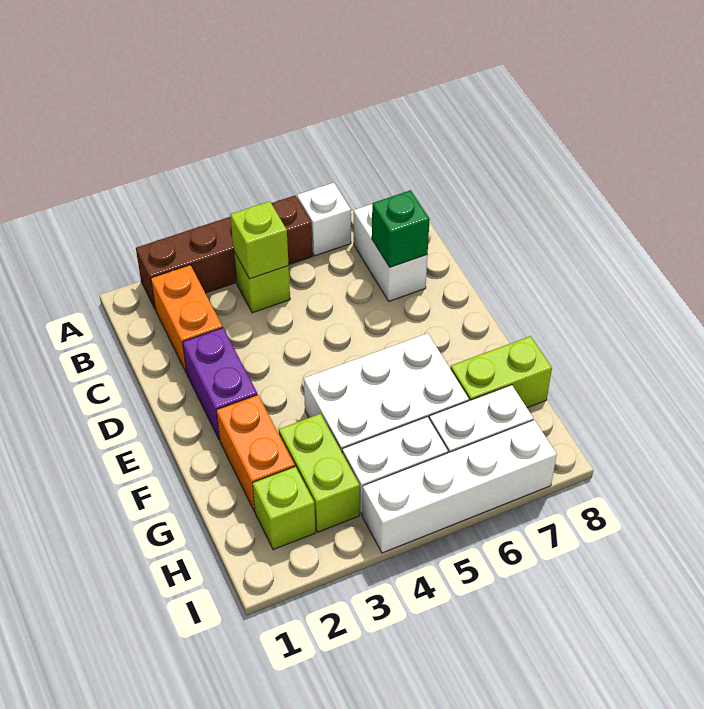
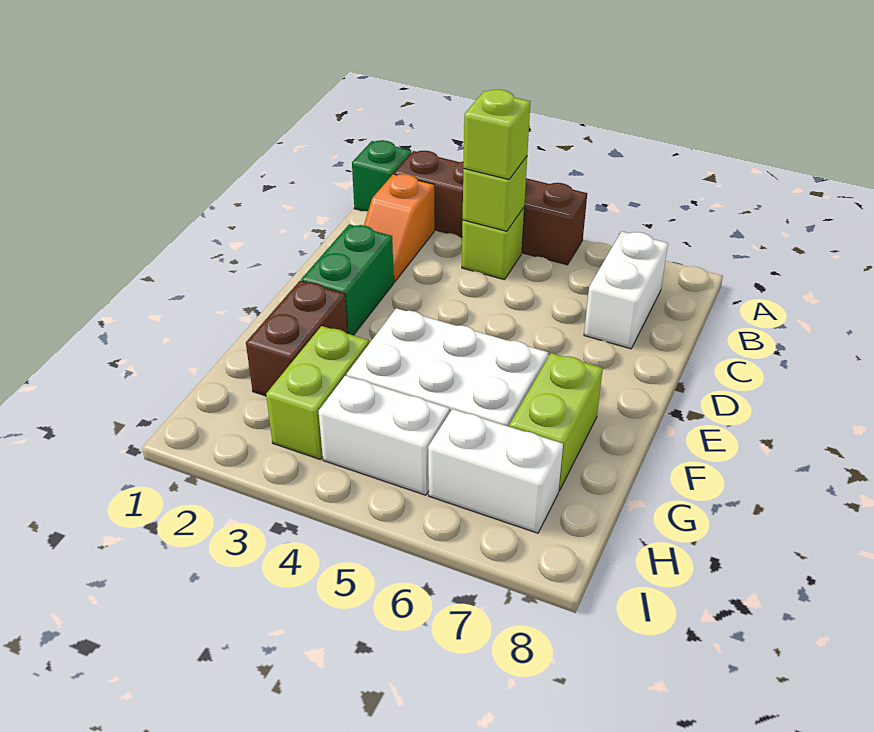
white brick A6 level 1 -> none
orange brick B2:C2 level 1 -> orange slope B2:C2 level 1 top B
green brick C7 level 2 -> green brick A1 level 1
purple brick D2:E2 level 1 -> green brick D2:E2 level 1
orange brick F2:G2 level 1 -> brown brick F2:G2 level 1
lime brick G7:G8 level 1 -> lime brick F7:G7 level 1
lime brick H2 level 1 -> lime brick B4 level 3
white brick I4:I7 level 1 -> none

